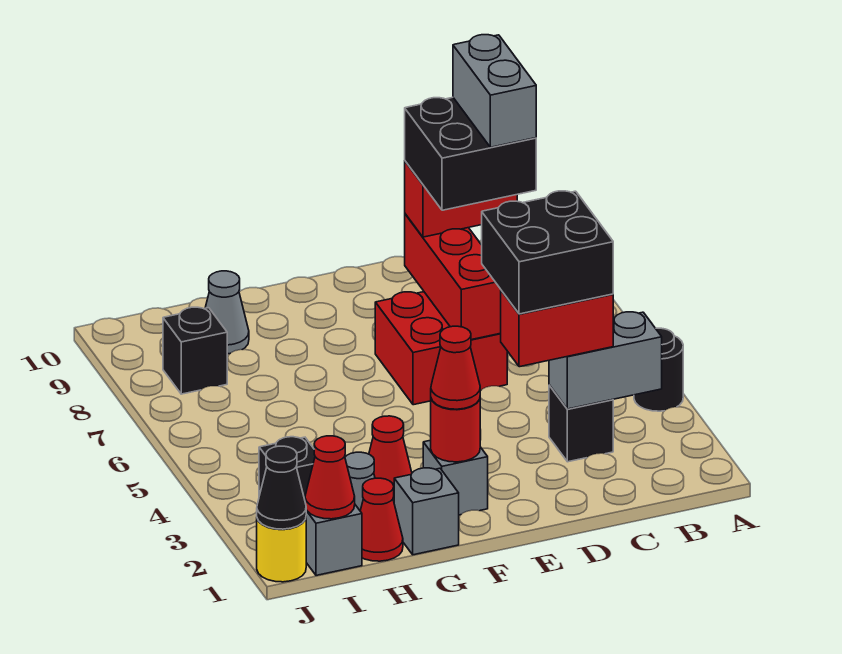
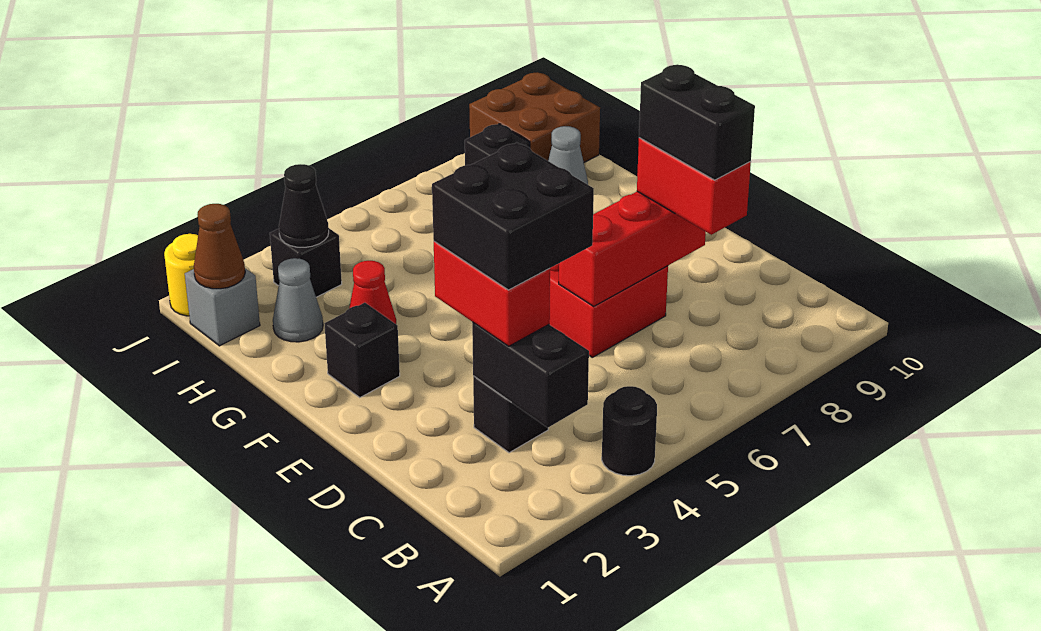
grey brick B3:C3 level 2 -> black brick B3:C3 level 2
black brick C7:D8 level 4 -> black brick C8:D8 level 4
grey brick C7:C8 level 5 -> none
grey brick F2 level 1 -> black brick F2 level 1
red round brick F2 level 2 -> none
red cone F2 level 3 -> none
grey brick G1 level 1 -> none
red cone H1 level 1 -> none
red cone I1 level 2 -> brown cone I1 level 2
none -> brown brick I9:J10 level 1
black cone J1 level 2 -> black cone I3 level 2

